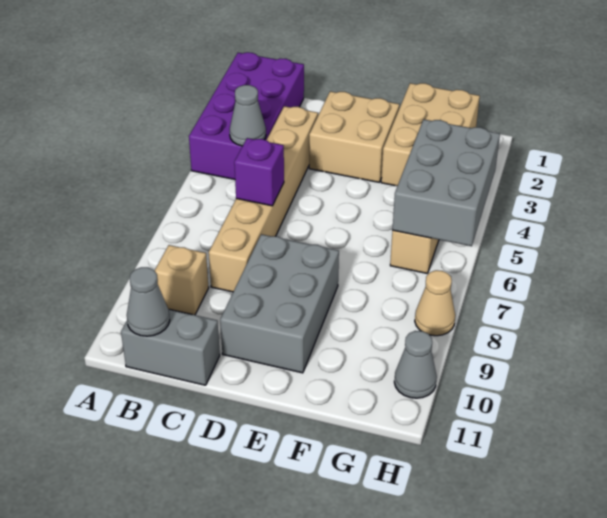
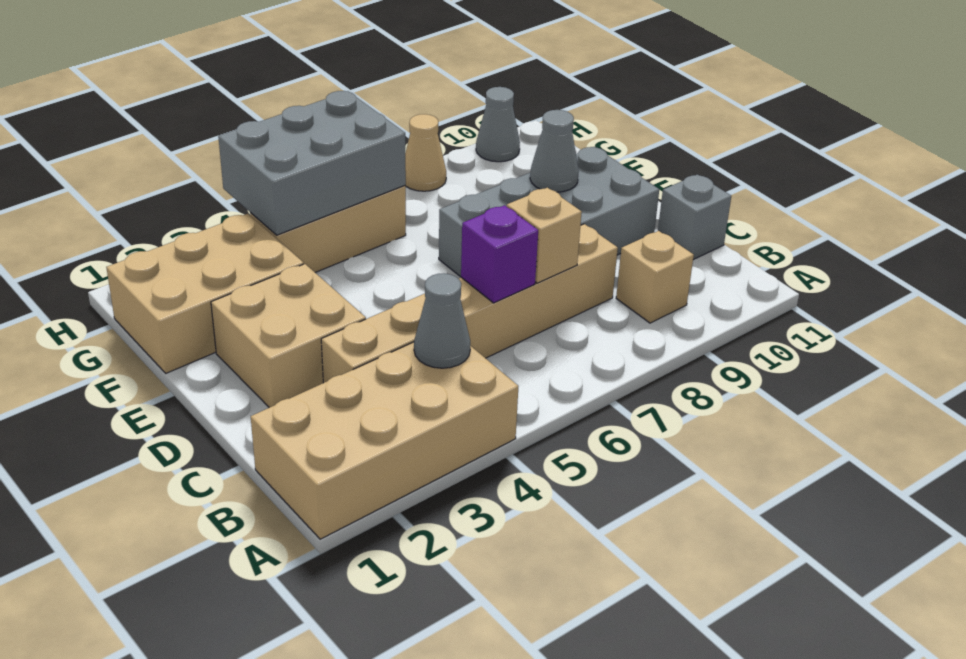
purple brick A1:B4 level 1 -> tan brick A1:B4 level 1
grey brick B11:C11 level 1 -> grey brick C11 level 1
grey cone B11 level 2 -> grey cone E9 level 2
none -> tan brick C7 level 2
grey brick D8:E10 level 1 -> grey brick D7:E10 level 1

